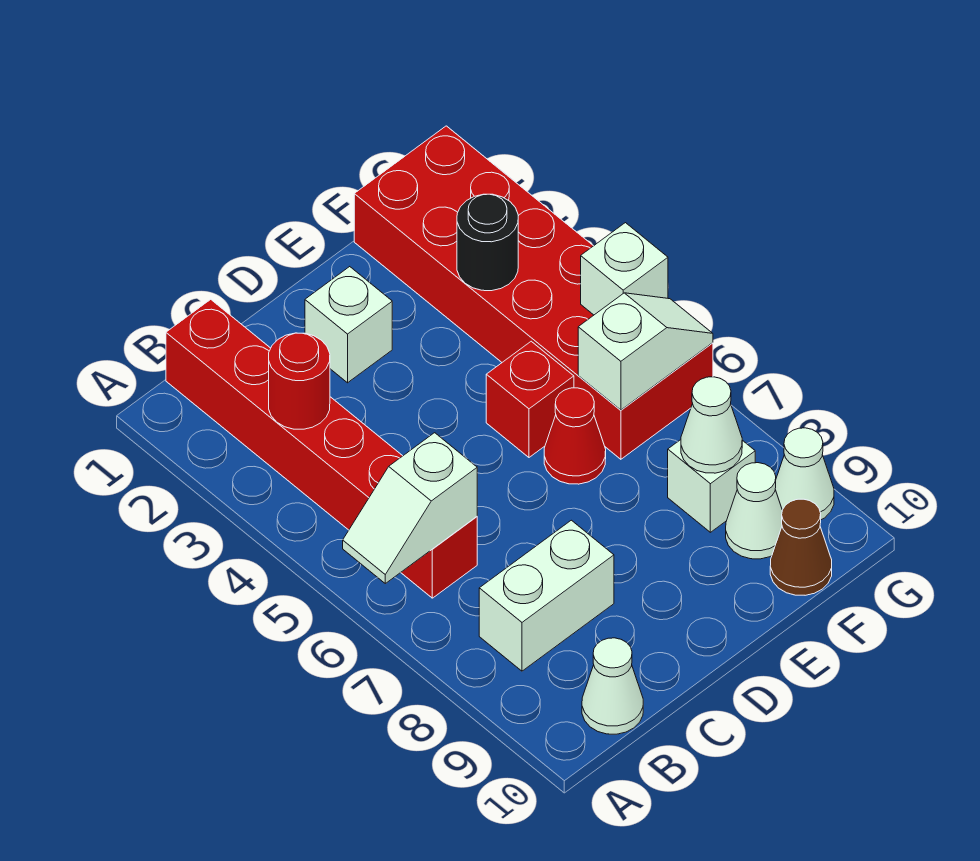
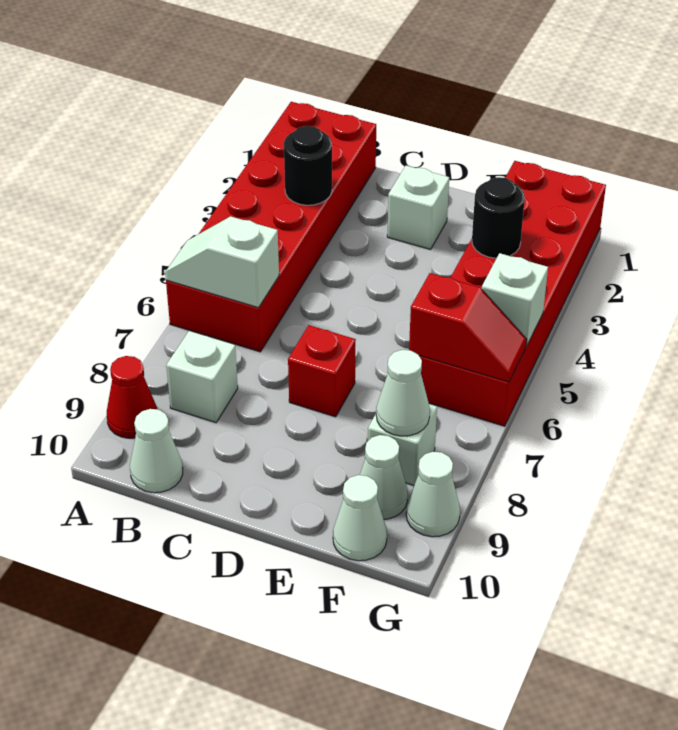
red brick B1:B6 level 1 -> red brick A1:B6 level 1
red round brick B3 level 2 -> black round brick B3 level 2
white brick B8:C8 level 1 -> white brick B8 level 1
red brick E5 level 1 -> red brick D7 level 1
red cone E6 level 1 -> red cone A9 level 1
white slope F6:G6 level 2 top F -> red slope F6:G6 level 2 top F
brown cone F10 level 1 -> white cone F10 level 1

